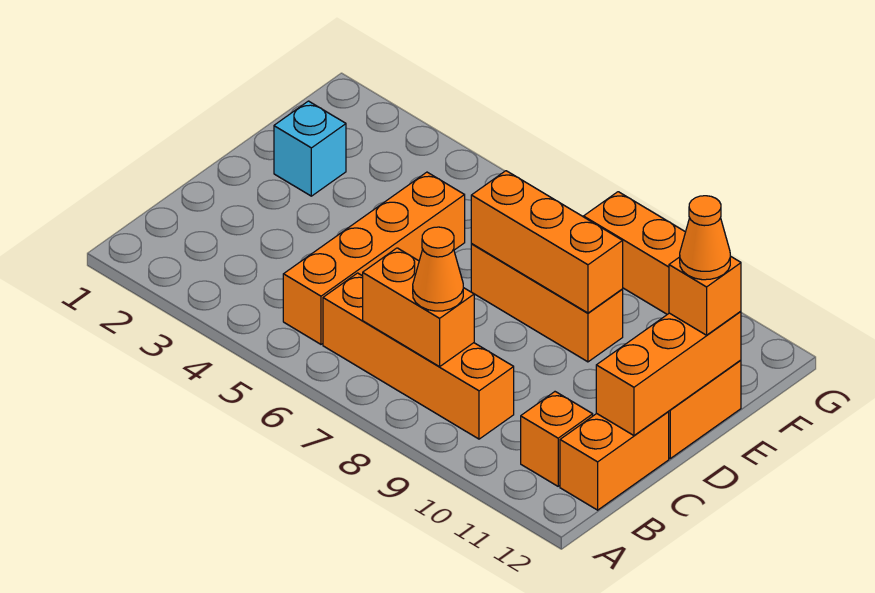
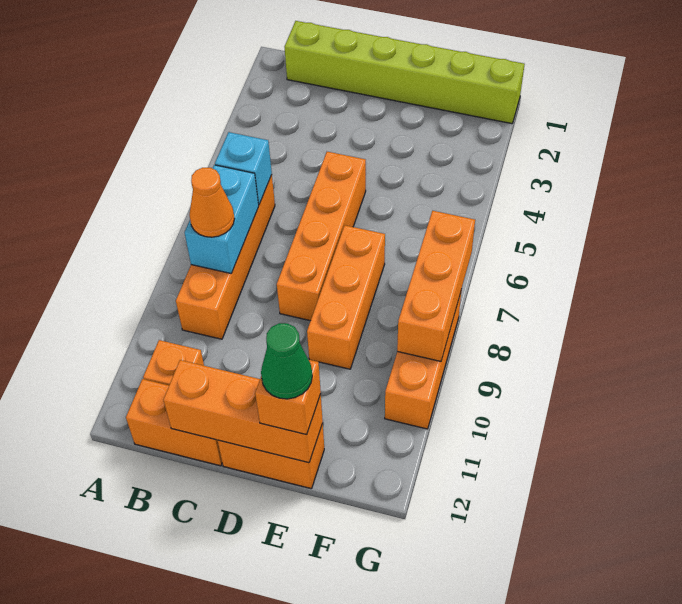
none -> lime brick B1:G1 level 1
orange brick B5:E5 level 1 -> orange brick D5:D8 level 1
orange brick B7:B8 level 2 -> cyan brick B7:B8 level 2
cyan brick E2 level 1 -> cyan brick B6 level 2
orange brick E7:E9 level 2 -> orange brick G7:G9 level 2
orange cone E12 level 4 -> green cone E12 level 4

